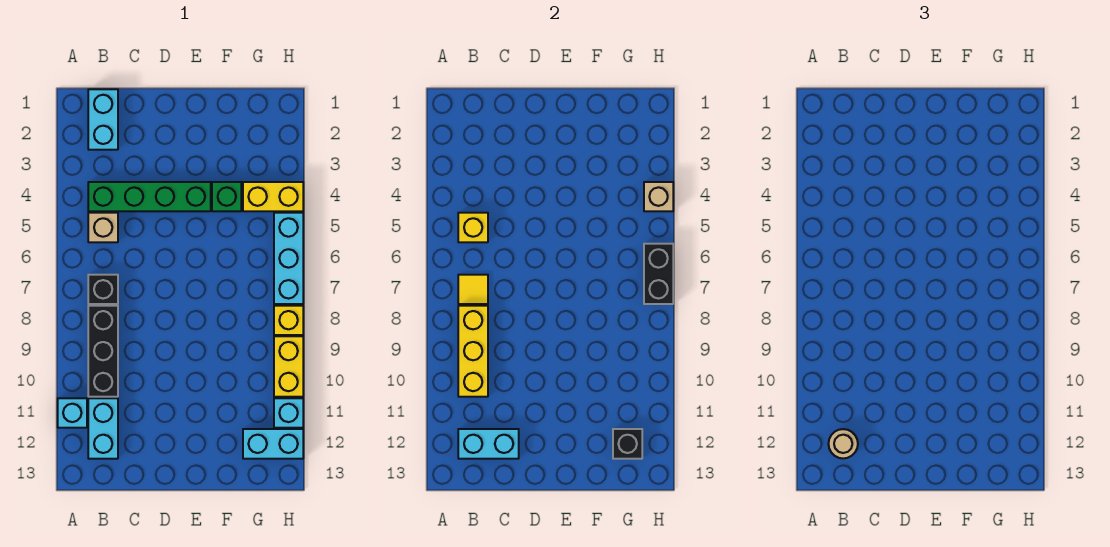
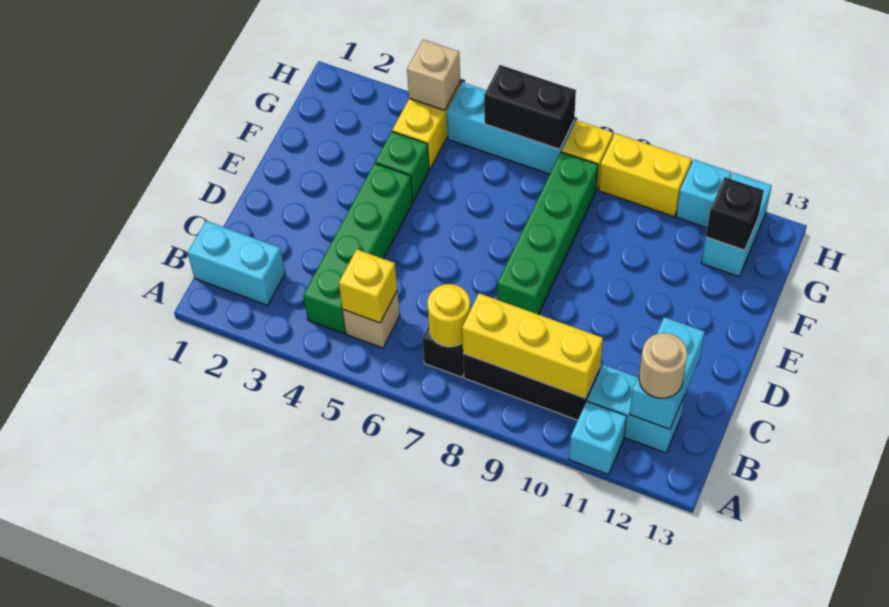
yellow tile B7 level 2 -> yellow round brick B7 level 2
none -> green brick D8:G8 level 1

